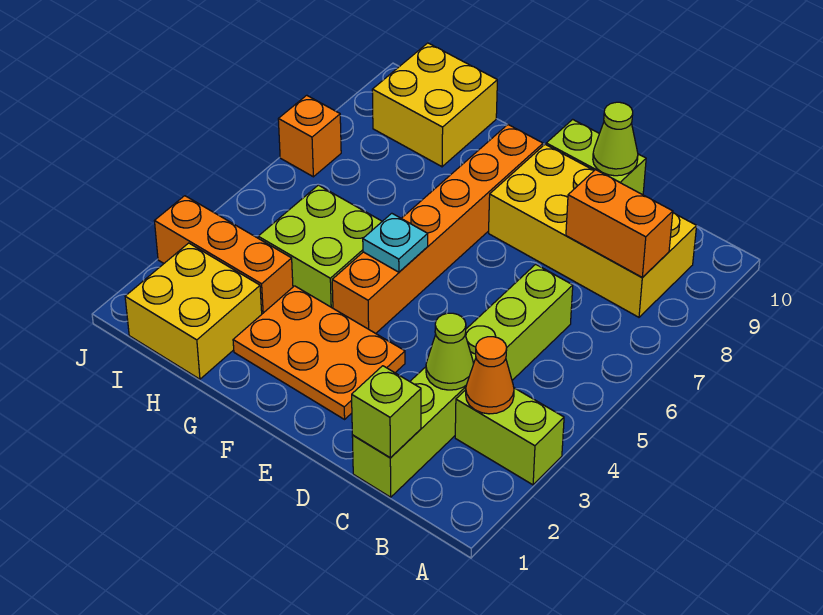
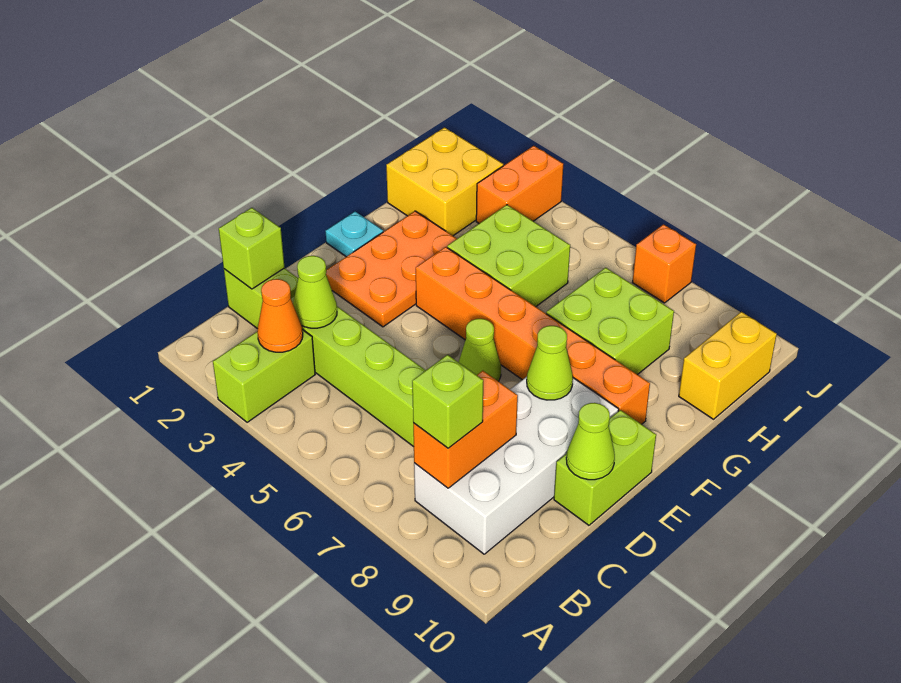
yellow brick B8:E9 level 1 -> white brick B8:E9 level 1
none -> lime brick B8 level 3
none -> lime cone E6 level 1
none -> lime cone E8 level 2
cyan plate F5 level 2 -> cyan plate F1 level 1
none -> lime brick G7:H8 level 1
orange brick H3:J3 level 1 -> orange brick I3:J3 level 1
yellow brick H9:I10 level 1 -> yellow brick H10:I10 level 1

